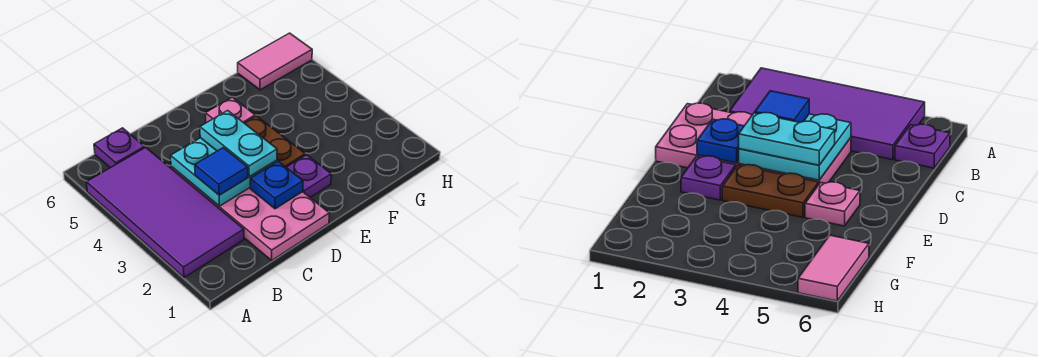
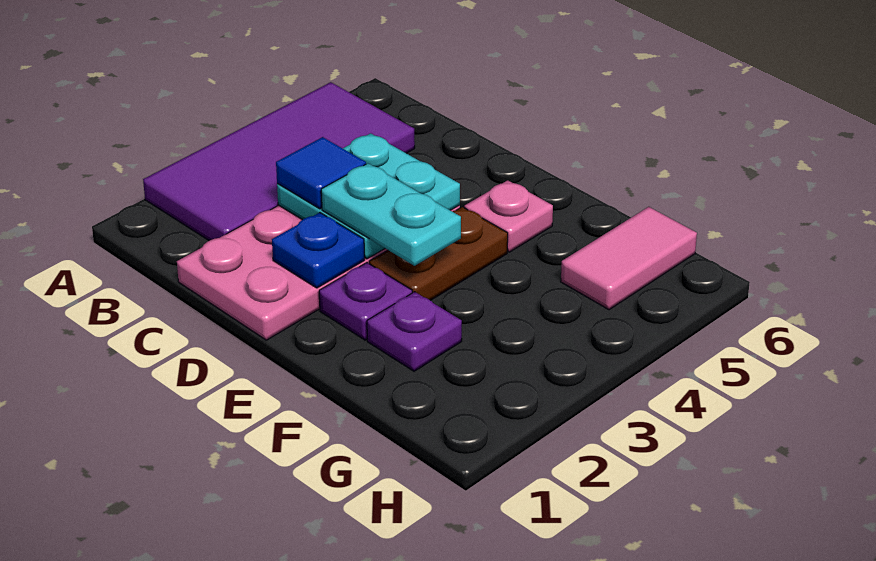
purple plate B6 level 1 -> purple plate F2 level 1
cyan plate D3:D4 level 3 -> cyan plate D3:E3 level 3
pink tile G6:H6 level 1 -> pink tile G5:G6 level 1

